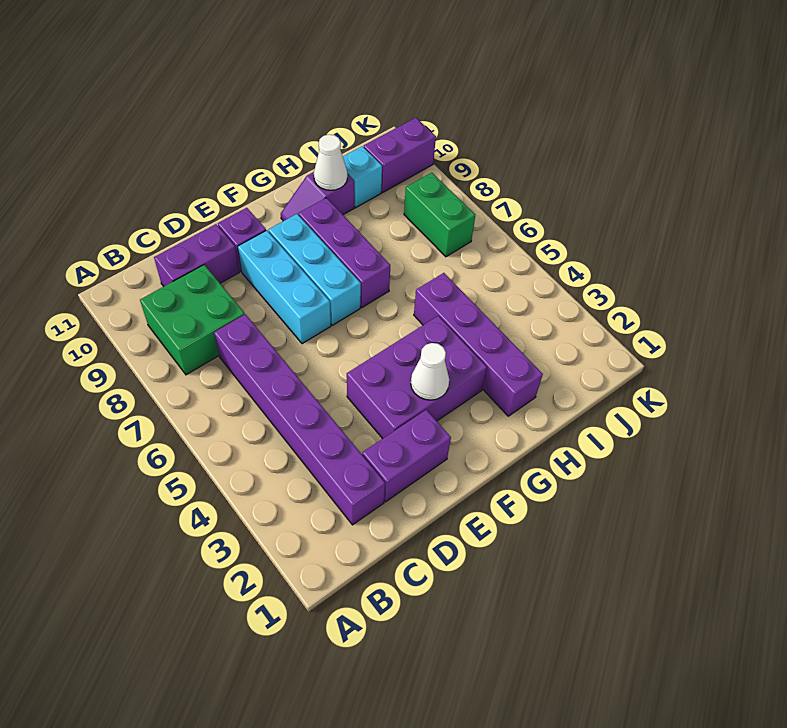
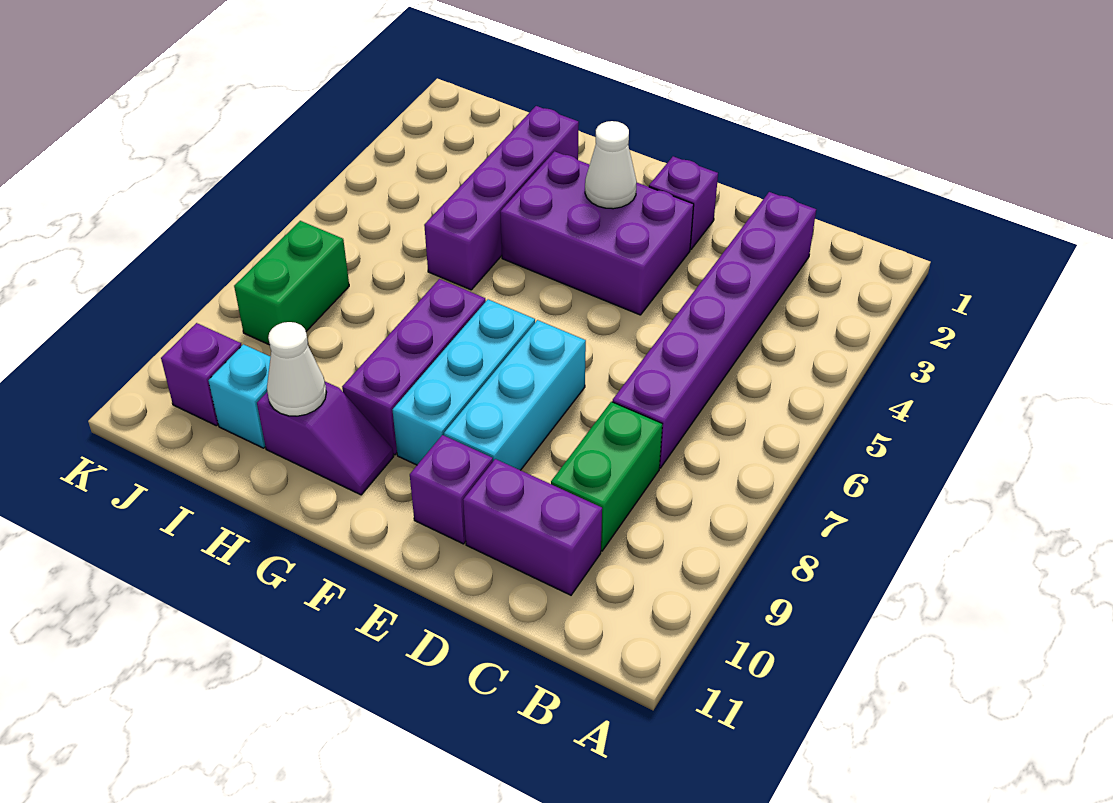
green brick B8:C9 level 1 -> green brick C8:C9 level 1
purple brick D2:E2 level 1 -> purple brick E2 level 1
purple brick J10:K10 level 1 -> purple brick J10 level 1

